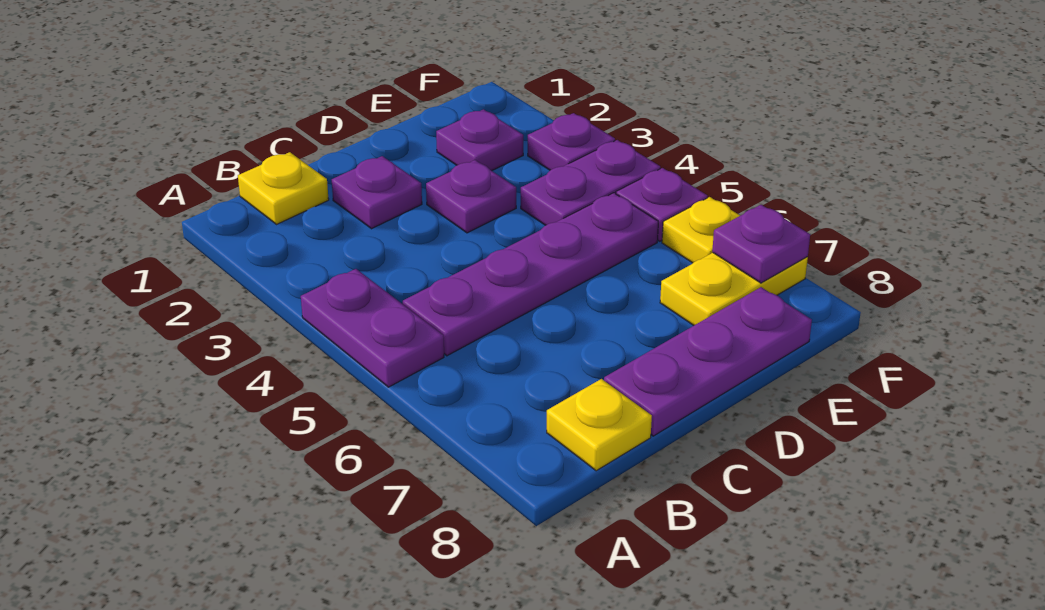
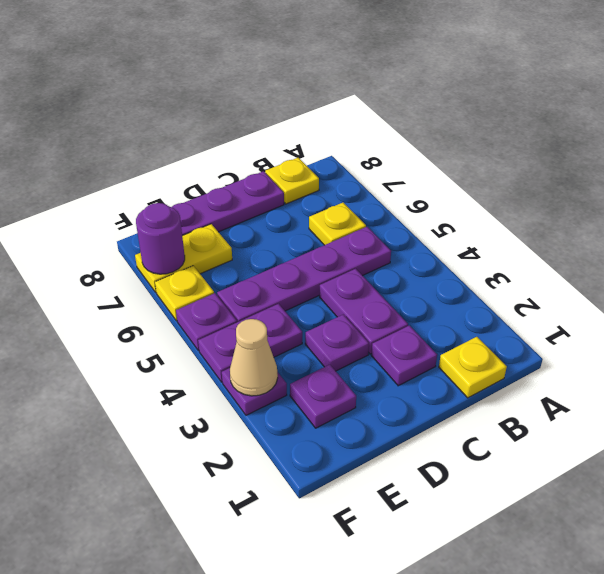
purple plate A4:A5 level 1 -> purple plate C3:C4 level 1
none -> yellow plate B6 level 1
none -> tan cone F3 level 2
purple plate F7 level 2 -> purple round brick F7 level 2

